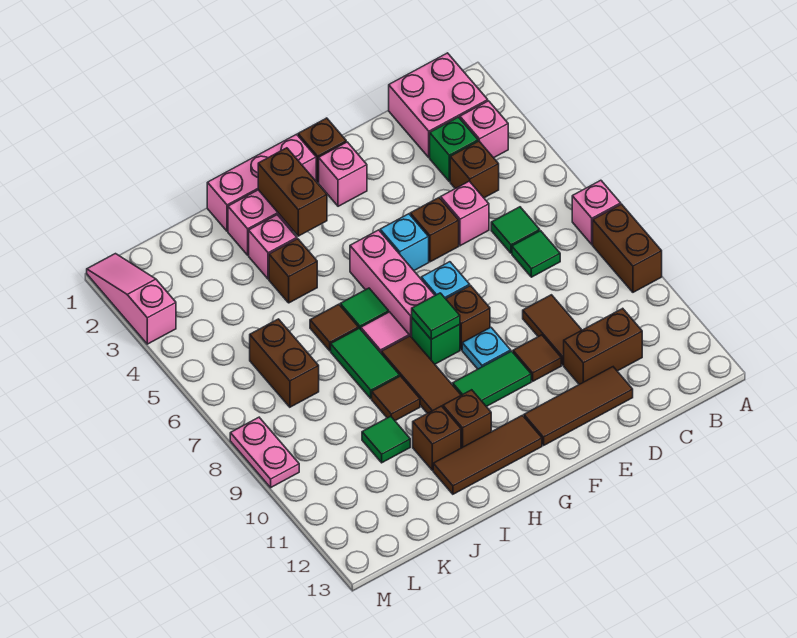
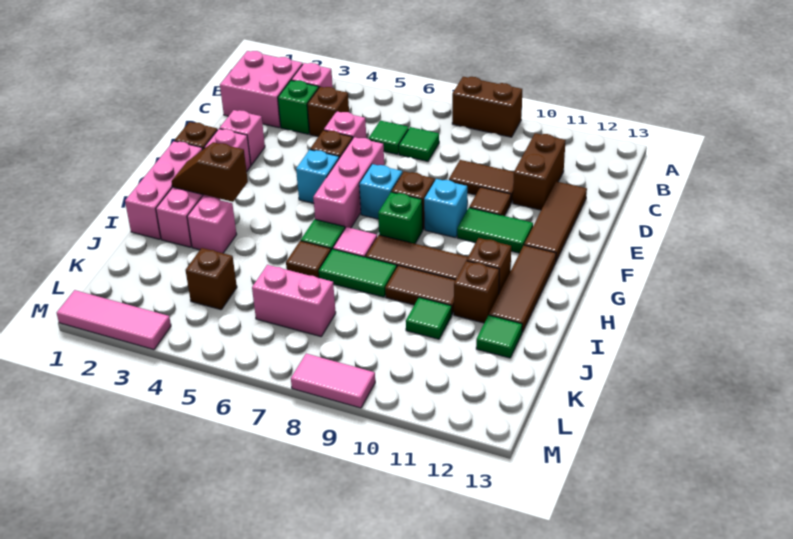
pink brick A7 level 1 -> pink brick E2 level 1
cyan plate F9 level 1 -> cyan brick F9 level 1
green tile F10:G10 level 1 -> green tile F10:F11 level 1
pink brick G5:G7 level 1 -> pink brick E6:G6 level 1
green tile G8 level 2 -> green tile J12 level 1
brown brick H2:H3 level 2 -> brown slope H2:H3 level 2 top 3
brown brick I4 level 1 -> brown brick K4 level 1
brown tile I9 level 1 -> brown tile I9:I10 level 1
brown brick K6:K7 level 1 -> pink brick K6:K7 level 1
pink slope M1:M3 level 1 top 3 -> pink tile M1:M3 level 1
pink plate M8:M9 level 1 -> pink tile M8:M9 level 1

